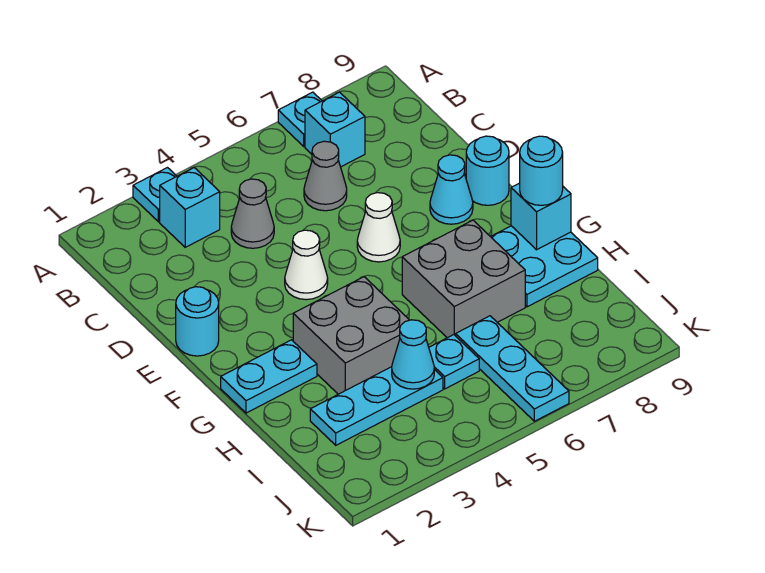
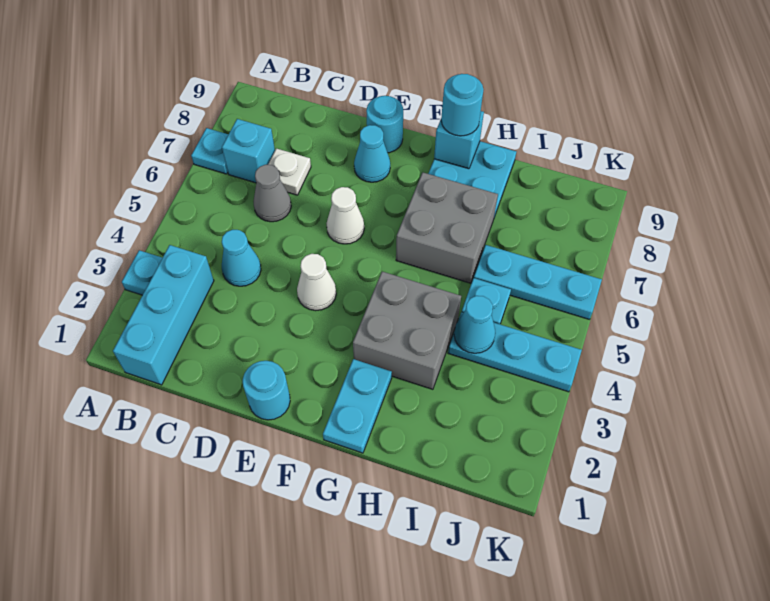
cyan brick B3 level 1 -> cyan brick B1:B3 level 1
grey cone C4 level 1 -> cyan cone C4 level 1
none -> white plate C7 level 1
cyan plate I2:I4 level 1 -> cyan plate I4:K4 level 1

